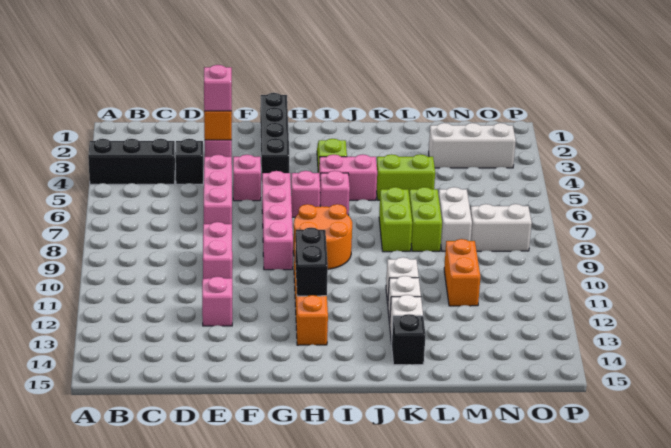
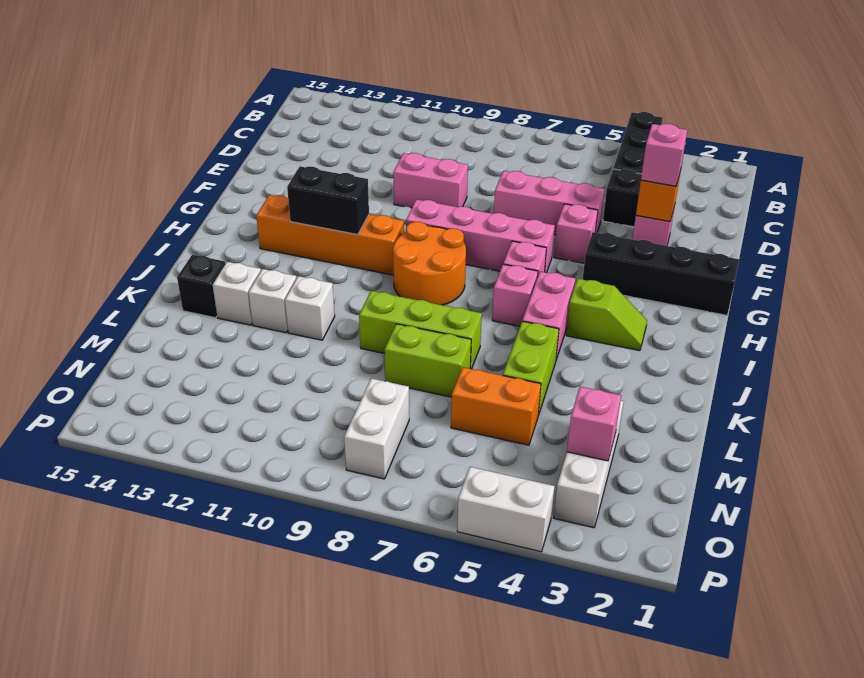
pink brick E12 level 1 -> pink brick N3 level 2
lime brick K7:K8 level 1 -> lime brick K7:K9 level 1
white brick M7:M8 level 1 -> white brick P4:P5 level 1
orange brick M10:M11 level 1 -> orange brick M5:M6 level 1

